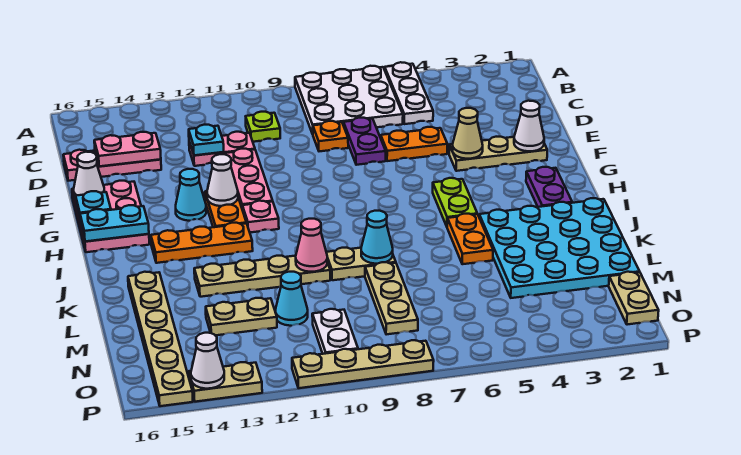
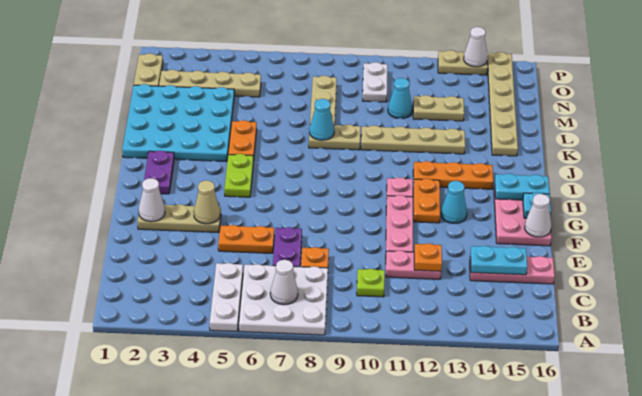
cyan plate D12 level 2 -> orange plate D12 level 2
pink plate D14:D15 level 2 -> cyan plate D14:D15 level 2
white cone G12 level 2 -> white cone B7 level 2
pink cone K10 level 2 -> none
tan plate P8:P11 level 1 -> tan plate N2:N5 level 1

